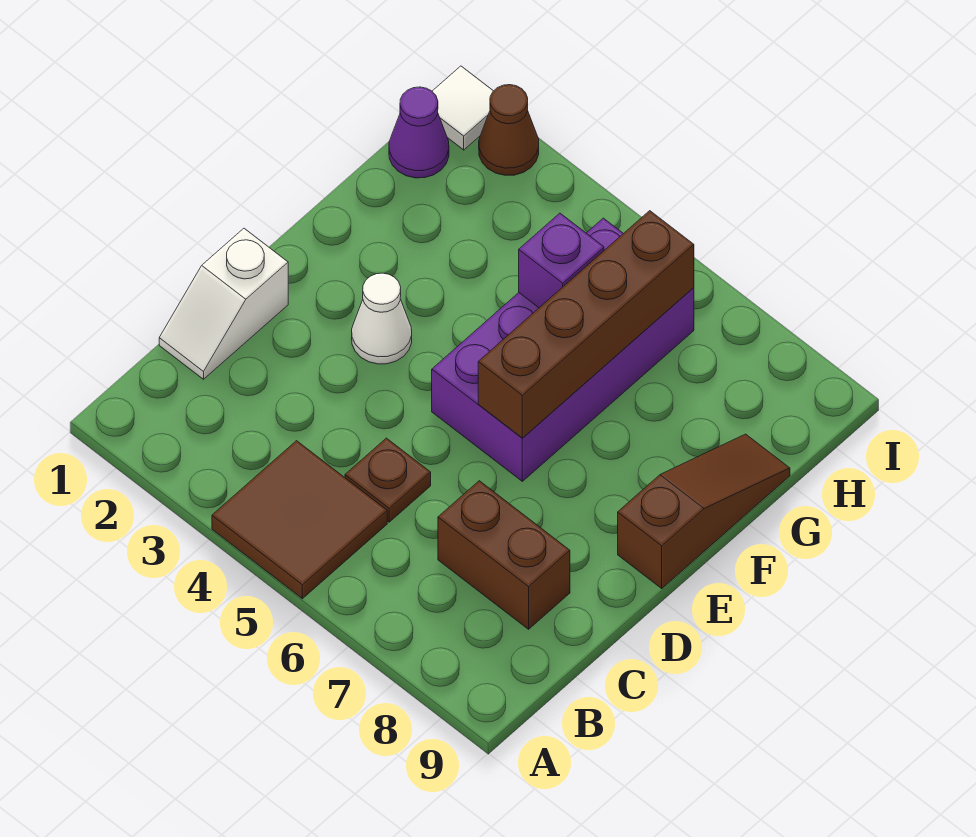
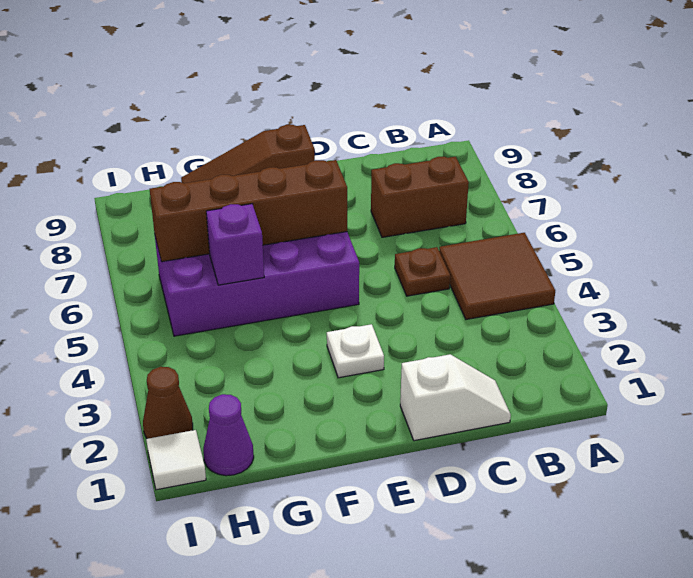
brown brick C7:C8 level 1 -> brown brick B7:C7 level 1
white cone E3 level 1 -> white plate E3 level 1

